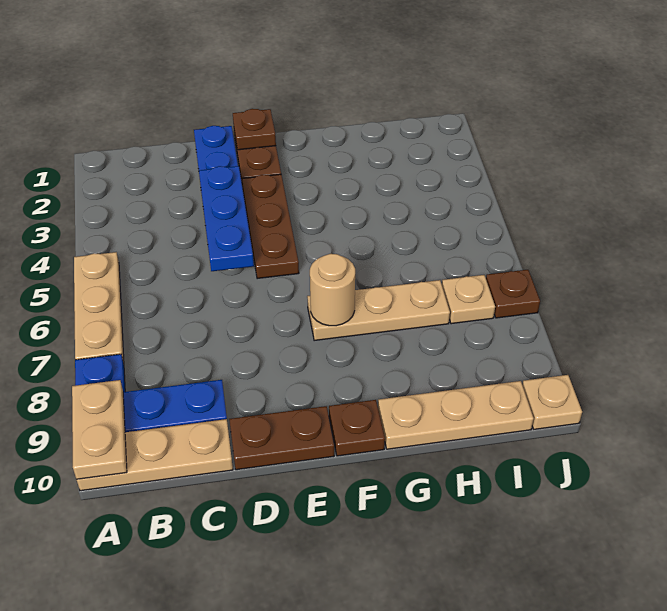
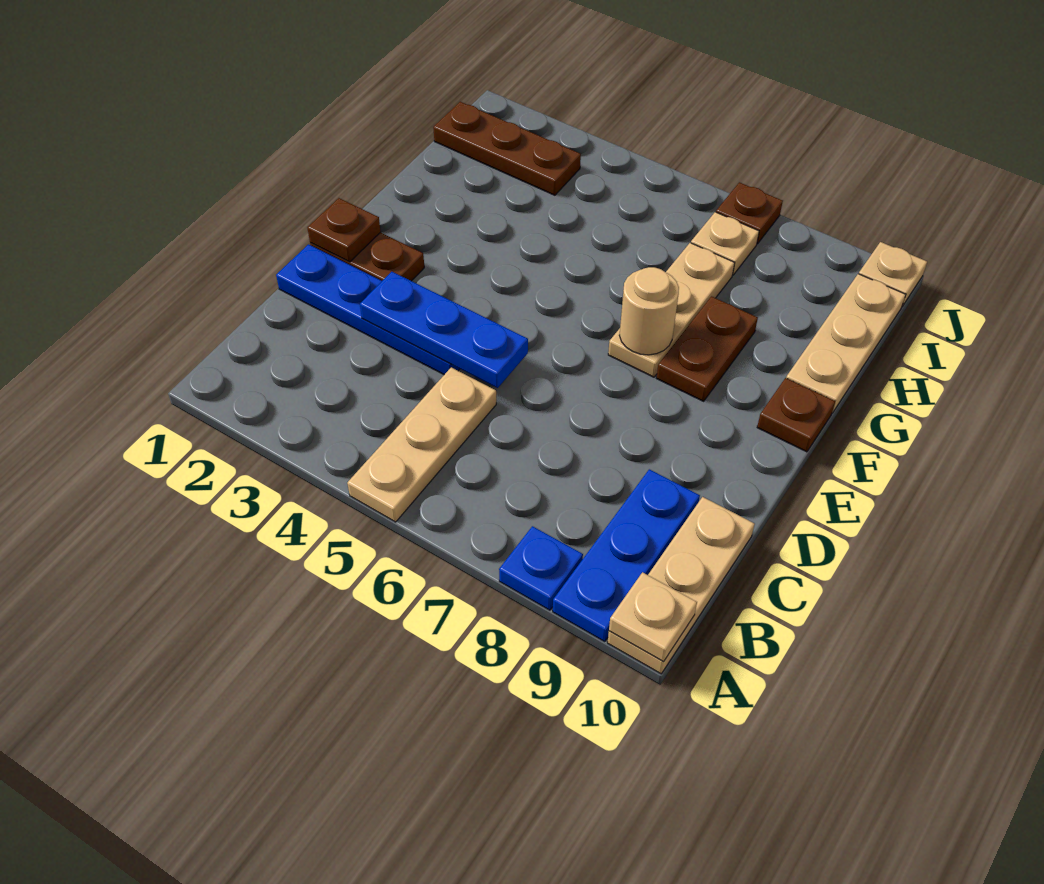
tan plate A5:A7 level 1 -> tan plate A5:C5 level 1
tan plate A9:A10 level 2 -> tan plate A10 level 2
brown plate D10:E10 level 1 -> brown plate F8:G8 level 1
brown plate E3:E5 level 1 -> brown plate I1:I3 level 1

